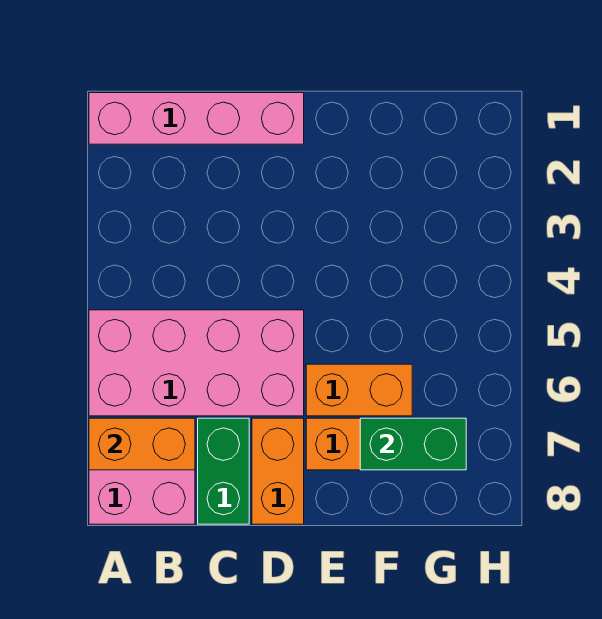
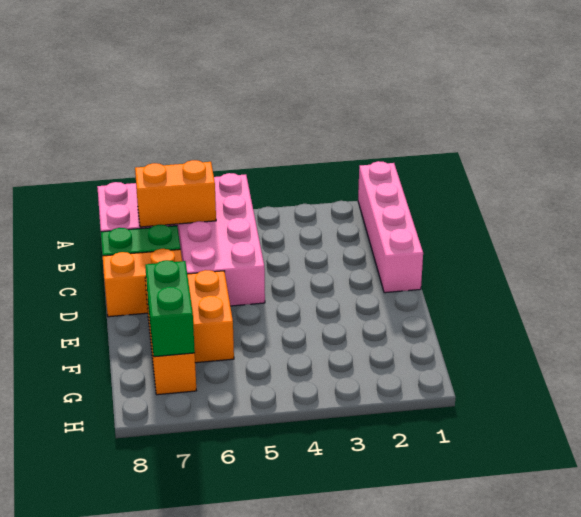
orange brick A7:B7 level 2 -> orange brick B6:B7 level 2

